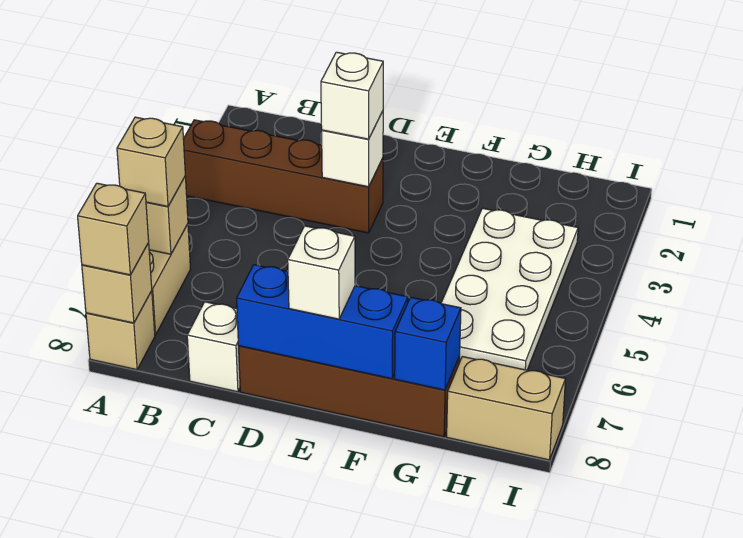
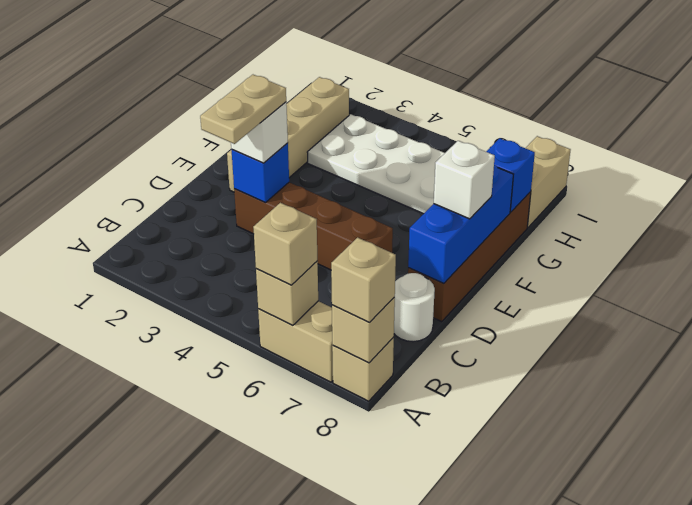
brown brick A3:D3 level 1 -> brown brick D3:D6 level 1
none -> tan plate C3:D3 level 4
white brick C8 level 1 -> white round brick C8 level 1
white brick D3 level 2 -> blue brick D3 level 2
none -> tan brick E2:H2 level 1

